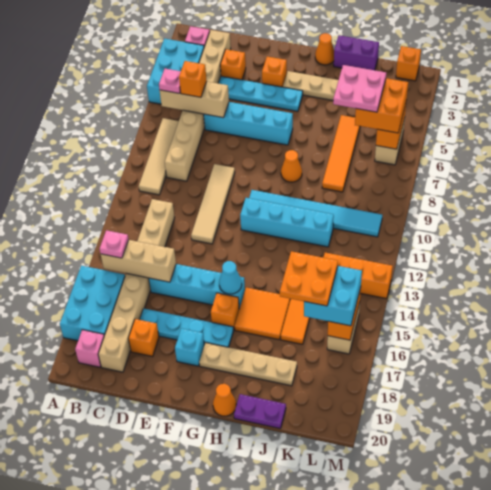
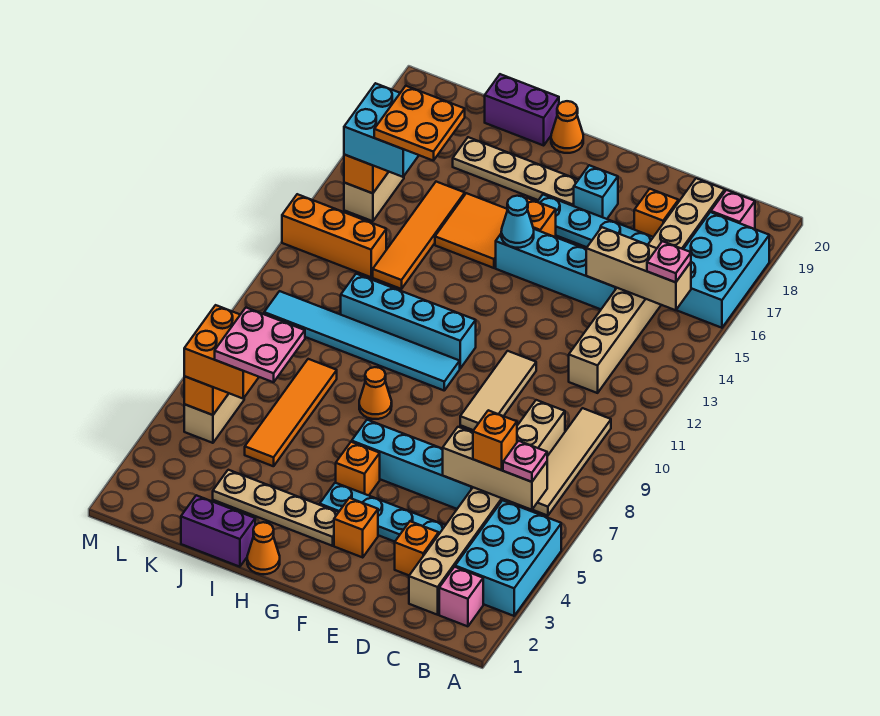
tan tile E9:E12 level 1 -> tan tile E9:E11 level 1
purple plate I20:J20 level 1 -> purple brick I20:J20 level 1
orange brick L1 level 1 -> orange brick G5 level 1

